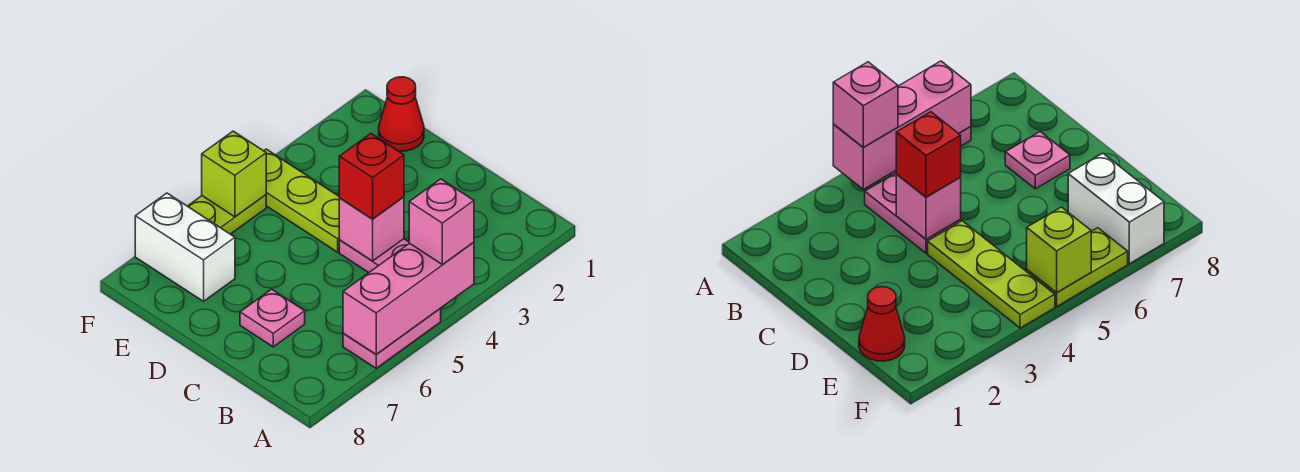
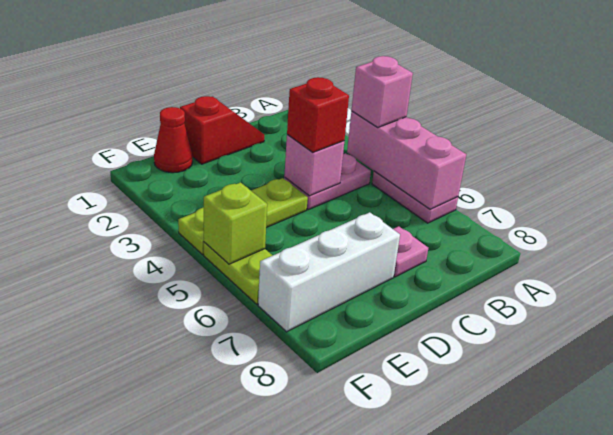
none -> red slope C1:D1 level 1 top D
white brick E7:F7 level 1 -> white brick D7:F7 level 1

